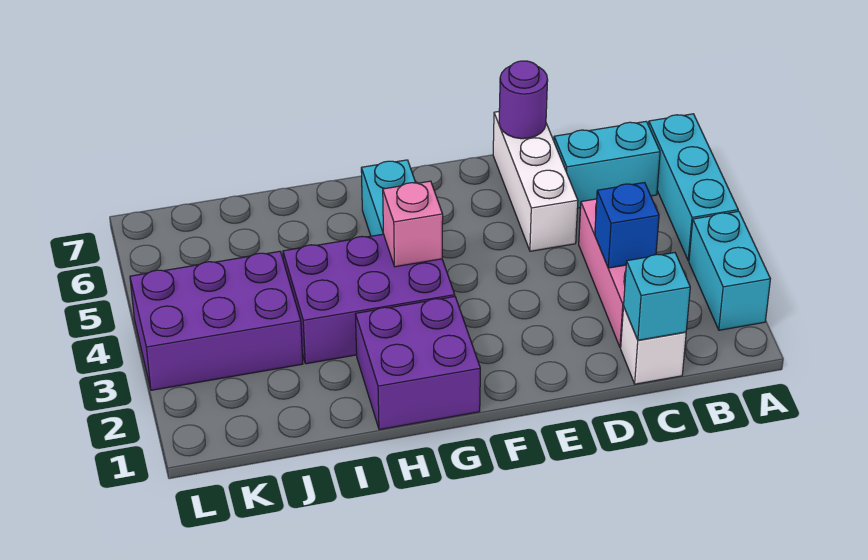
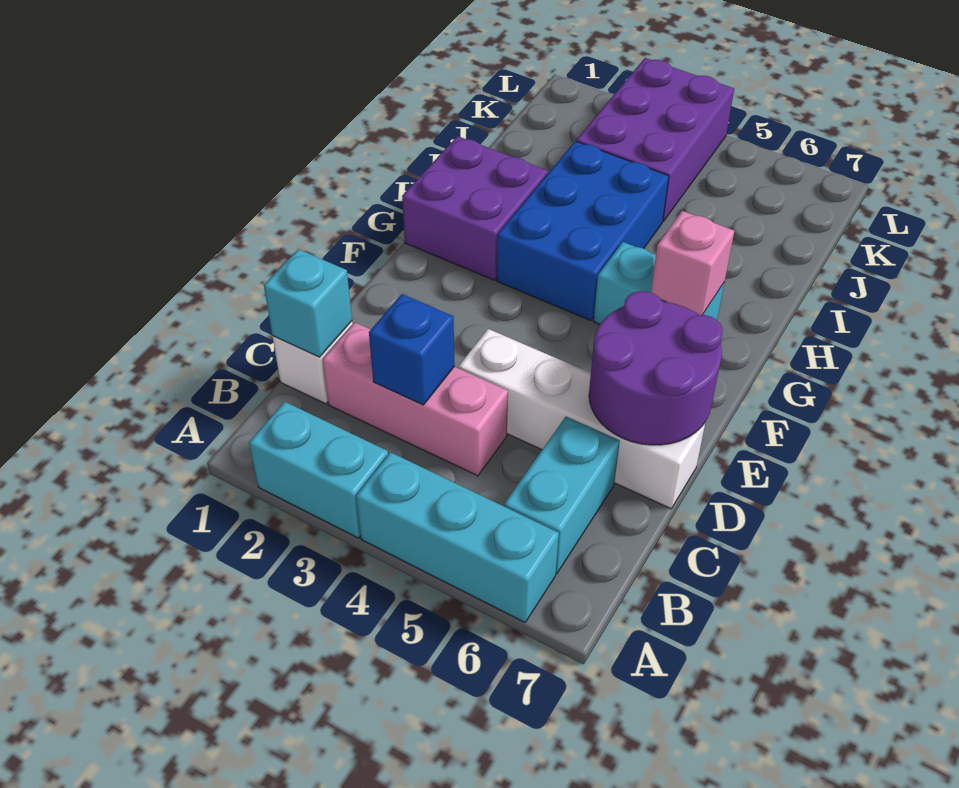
white brick D5:D7 level 1 -> white brick D4:D7 level 1
purple round brick D7 level 2 -> purple round brick D6:E7 level 2
purple brick G3:I4 level 1 -> blue brick G3:I4 level 1
pink brick G4 level 2 -> pink brick G6 level 2

